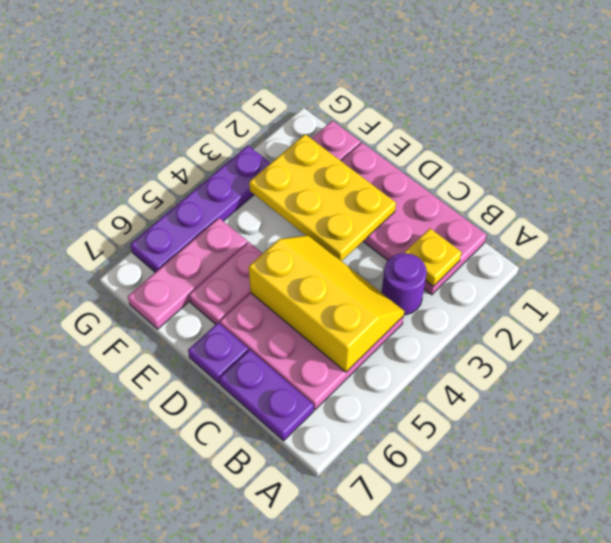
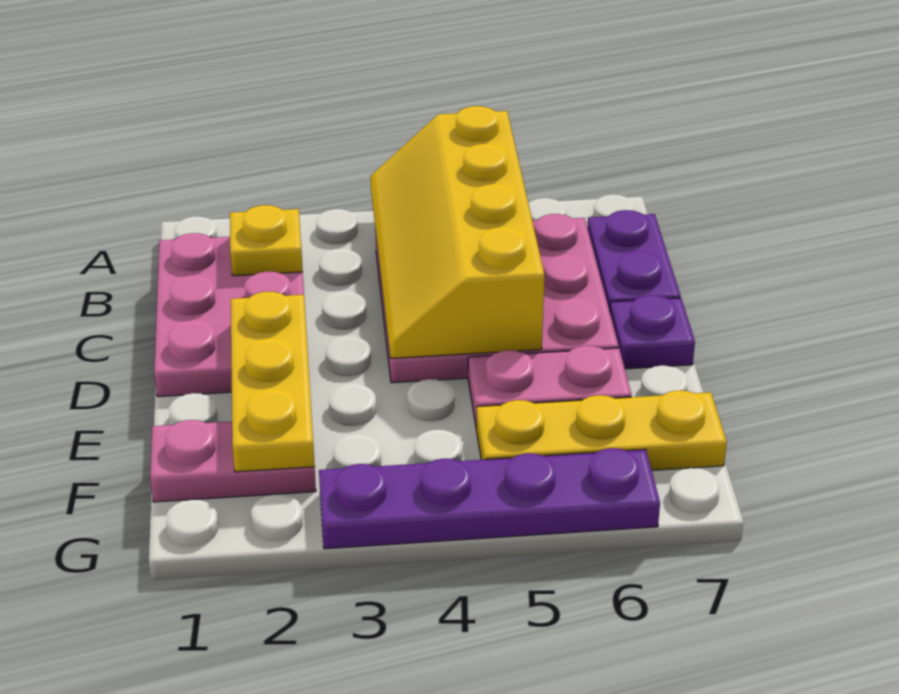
pink plate B1:E2 level 1 -> pink plate B1:D2 level 1
purple round brick B3 level 1 -> none
yellow slope B4:D5 level 2 top 5 -> yellow slope A4:D5 level 2 top 5
yellow plate D2:F3 level 2 -> yellow plate D2:F2 level 2
pink plate F5:F7 level 1 -> yellow plate F5:F7 level 1

